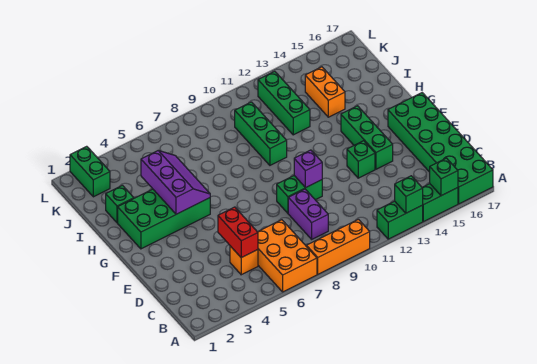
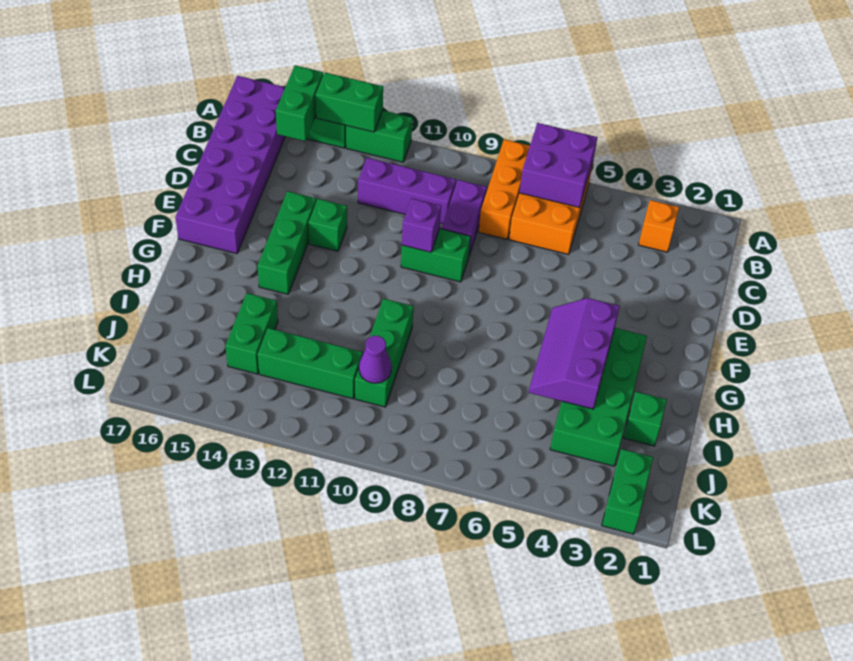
none -> purple brick A6:B7 level 2
orange brick A8:A10 level 1 -> orange brick A8:C8 level 1
green brick A13 level 2 -> green brick A13:A14 level 2
green brick A15 level 2 -> green brick A15:B15 level 2
green brick A16:F17 level 1 -> purple brick A16:F17 level 1
orange brick C5 level 1 -> orange brick B3 level 1
red brick C5:D5 level 2 -> none
none -> purple brick C10:C12 level 1
green brick G2:H5 level 1 -> green brick G3:J4 level 1
green brick I12:K12 level 1 -> green brick J11:J13 level 1
orange brick I14:J14 level 1 -> green brick I14:J14 level 1
none -> purple cone J10 level 2

